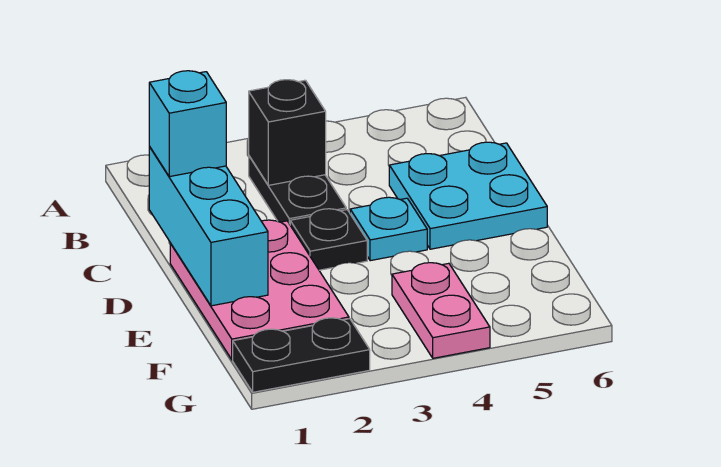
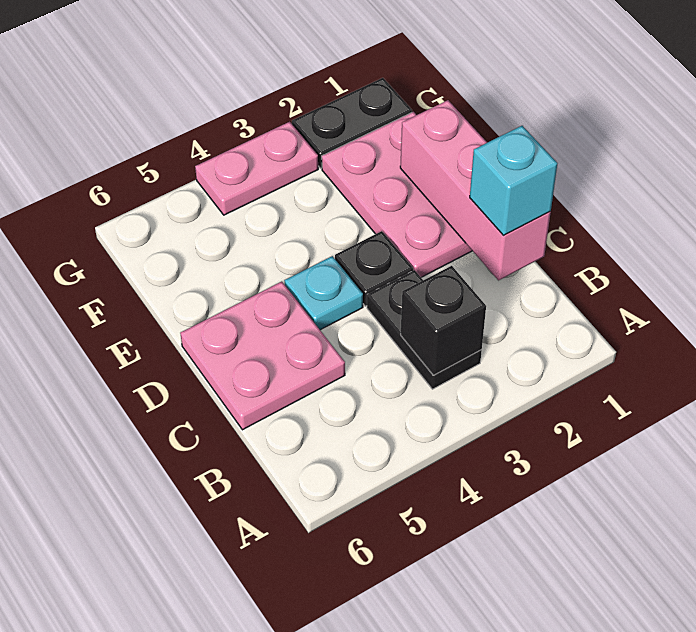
cyan brick C1:E1 level 2 -> pink brick C1:E1 level 2
cyan plate C5:D6 level 1 -> pink plate C5:D6 level 1
pink plate F4:G4 level 1 -> pink plate G3:G4 level 1

